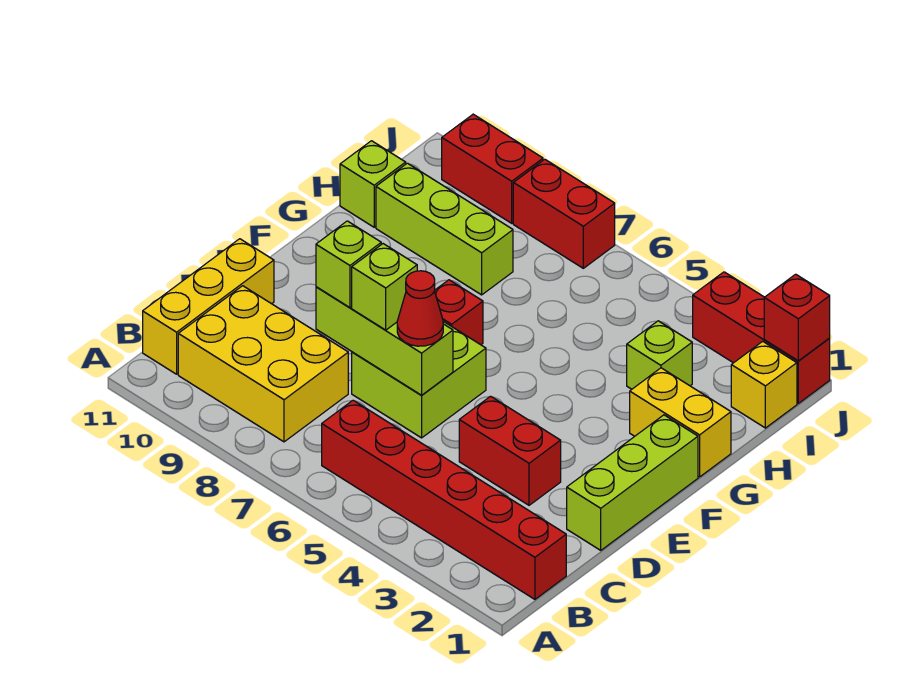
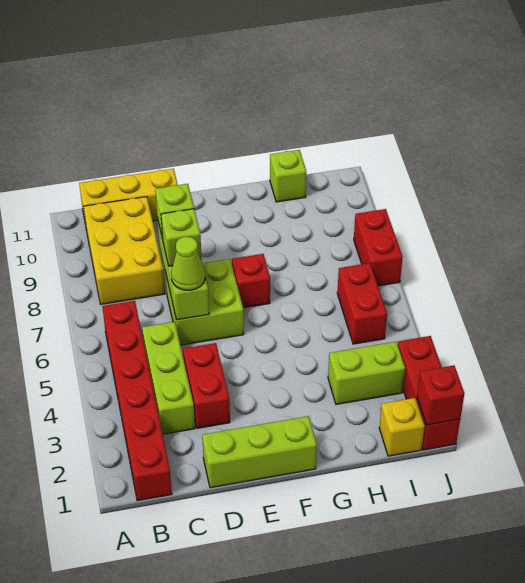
red cone D6 level 3 -> lime cone D6 level 3
yellow brick G1:G2 level 1 -> none
lime brick H3 level 1 -> lime brick H3:I3 level 1
lime brick H8:H10 level 1 -> lime brick C3:C5 level 1
red brick J9:J10 level 1 -> red brick I5:I6 level 1

